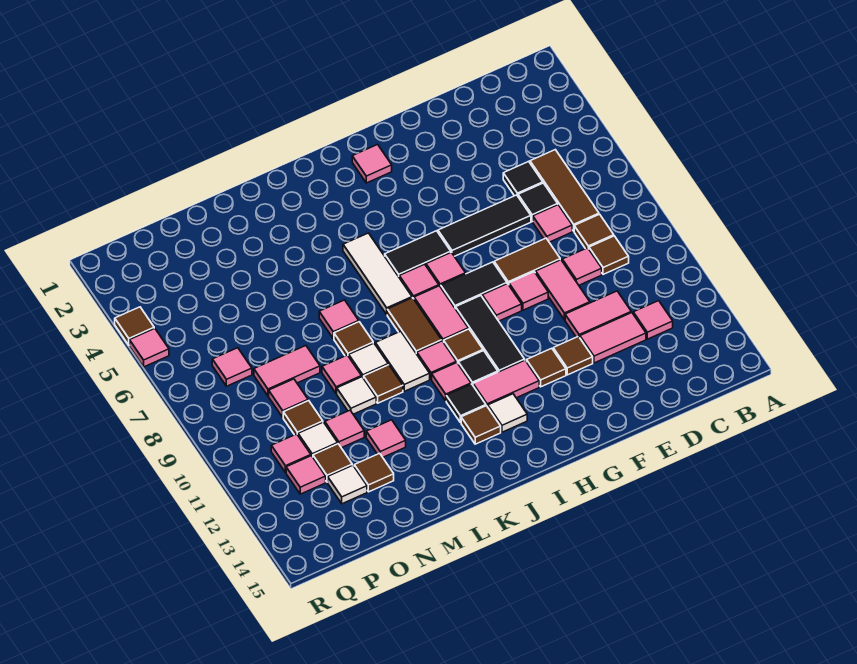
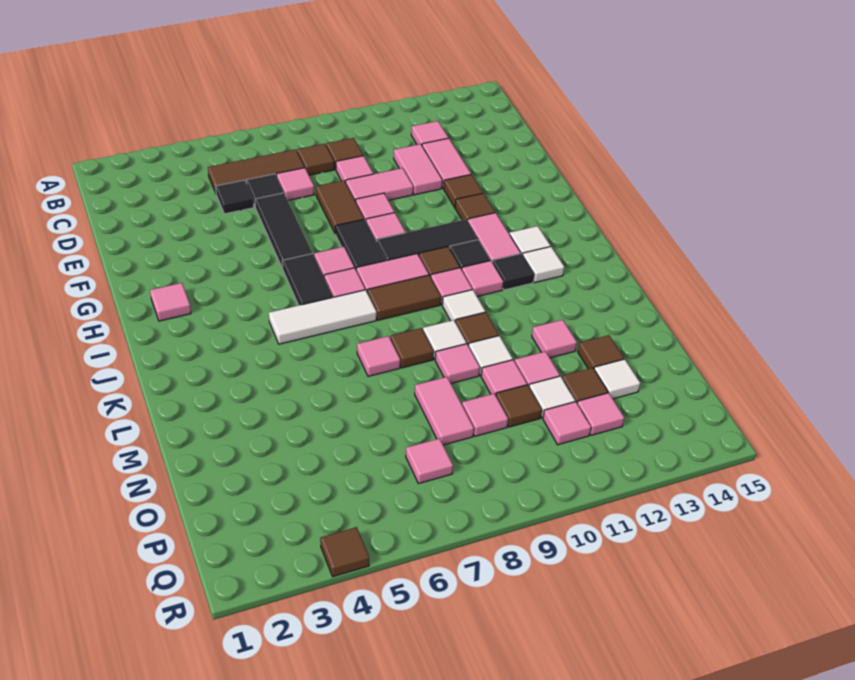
brown tile J13 level 1 -> white tile J13 level 1
white tile K9:K10 level 1 -> white tile K10 level 1
pink tile R5 level 1 -> pink tile N10 level 1

